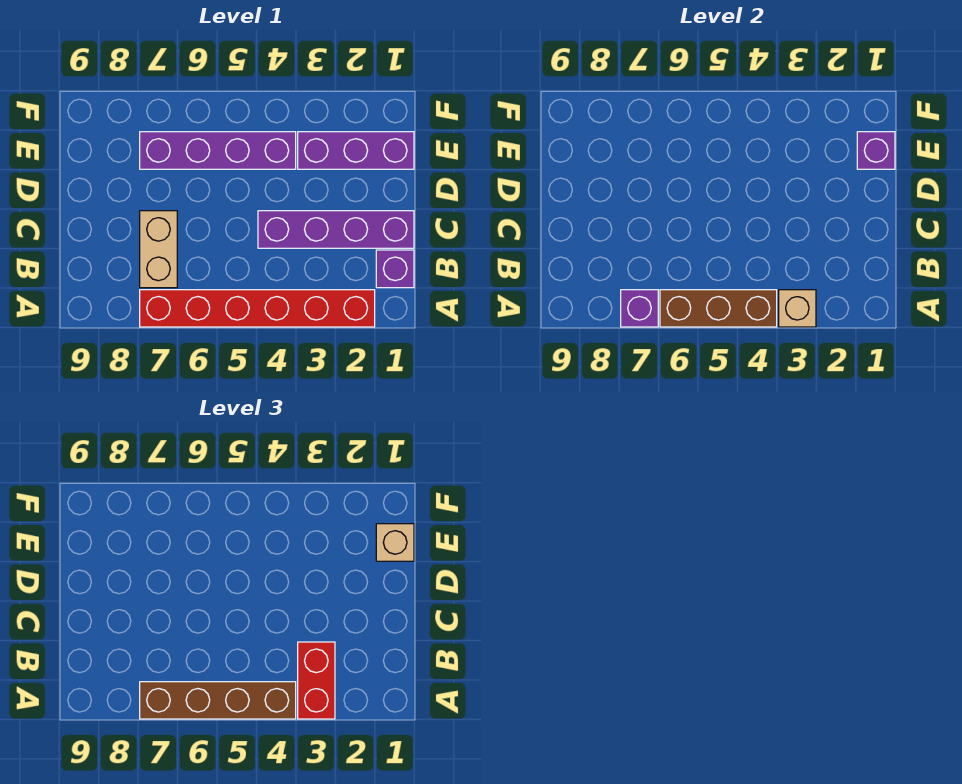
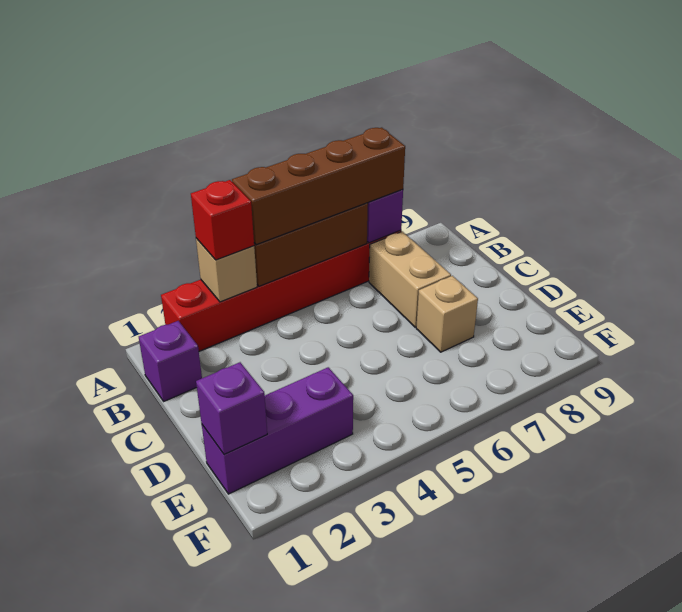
red brick A3:B3 level 3 -> red brick A3 level 3
purple brick C1:C4 level 1 -> none
tan brick E1 level 3 -> tan brick D7 level 1
purple brick E4:E7 level 1 -> none

